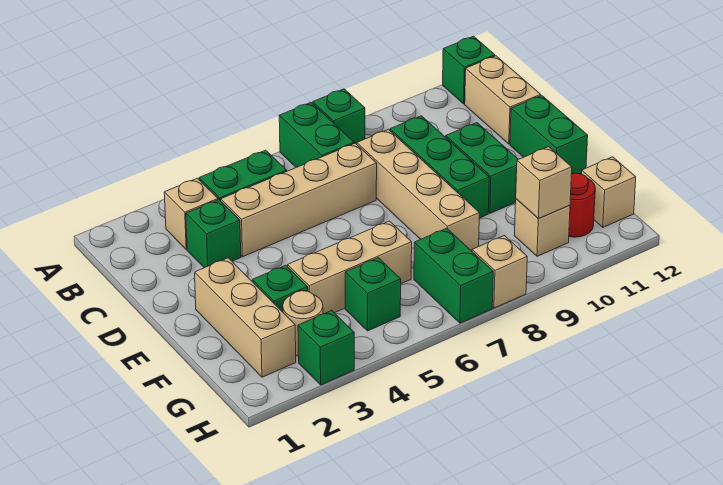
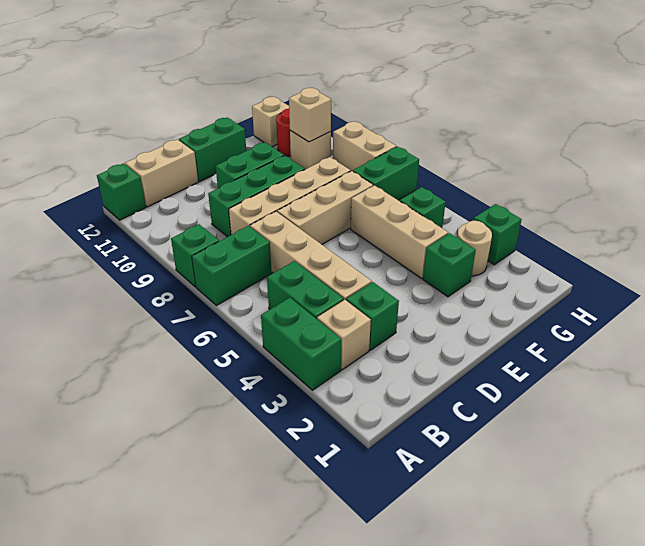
none -> green brick A3:A4 level 1
tan brick E2:G2 level 1 -> tan brick D7:F7 level 1
tan brick H8 level 1 -> tan brick H8:H9 level 1

